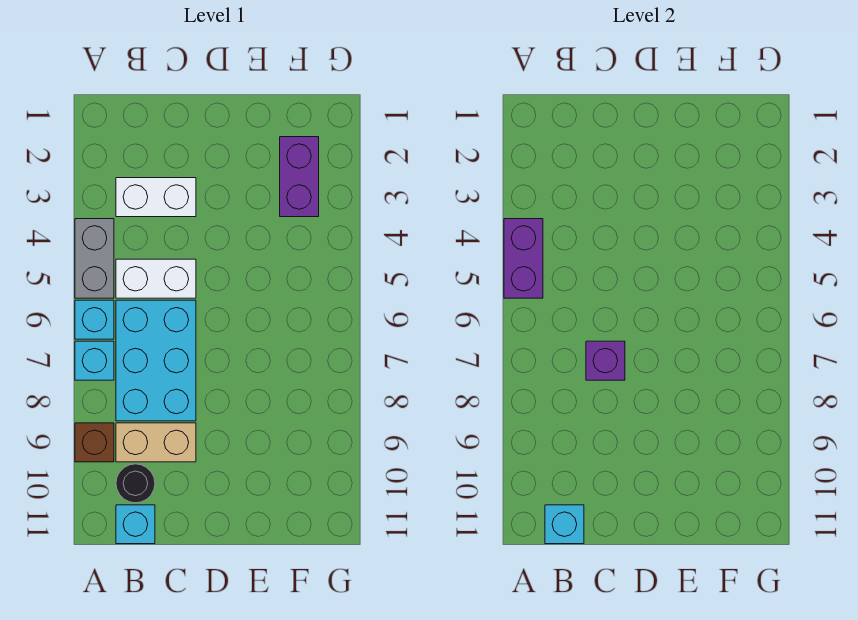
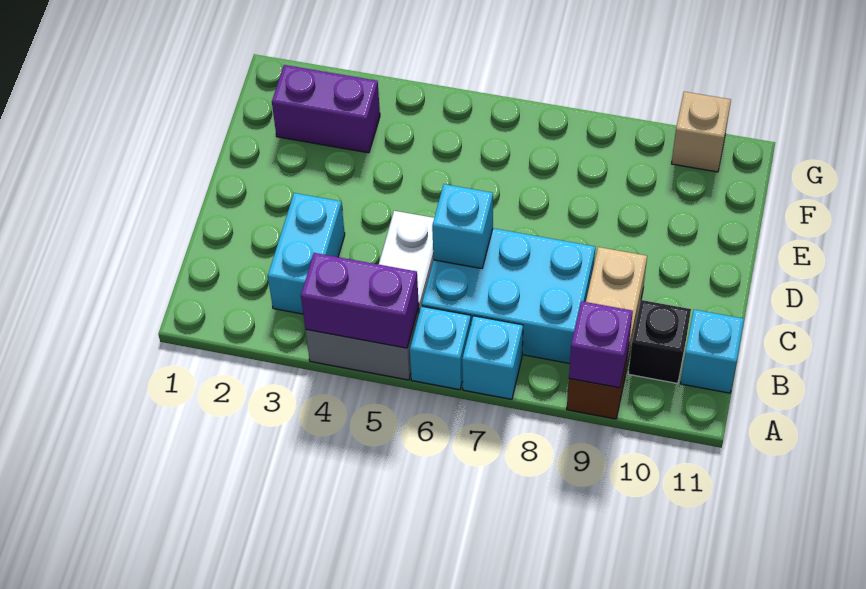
white brick B3:C3 level 1 -> cyan brick B3:C3 level 1
black round brick B10 level 1 -> black brick B10 level 1
cyan brick B11 level 2 -> cyan brick C6 level 2
purple brick C7 level 2 -> purple brick A9 level 2
none -> tan brick G10 level 1

